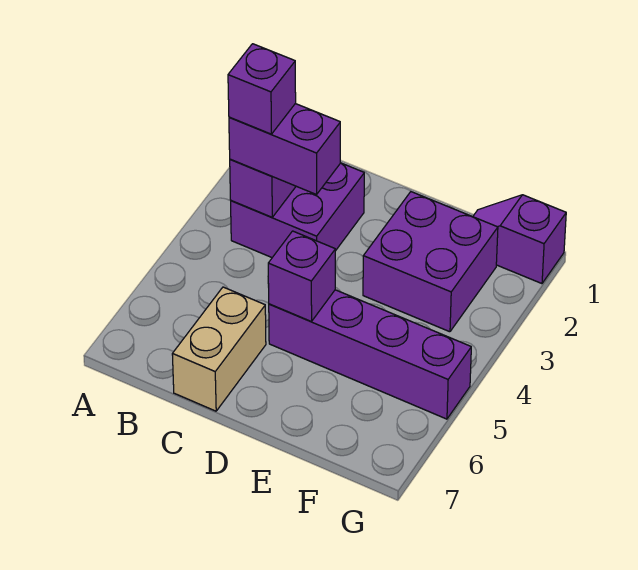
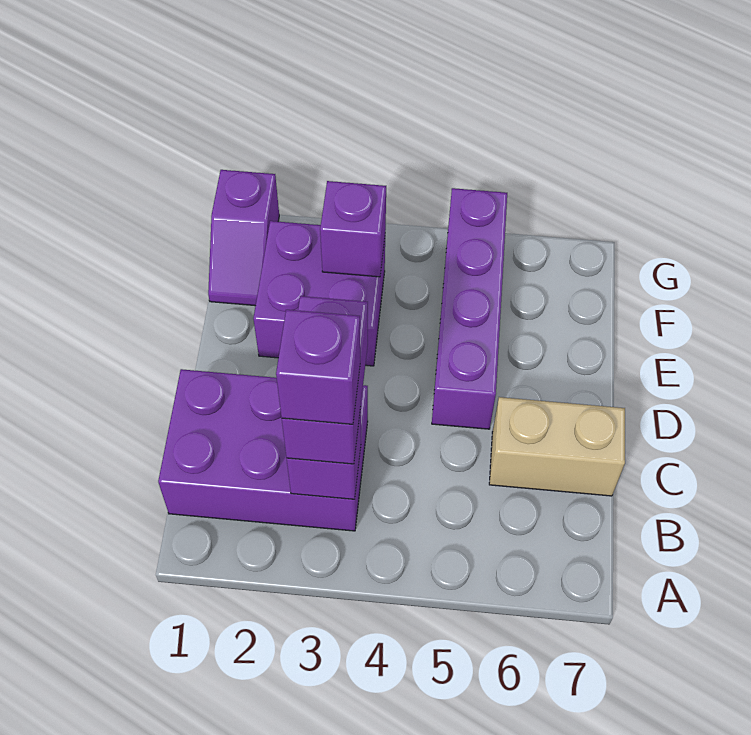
purple brick B2:C3 level 1 -> purple brick B1:C3 level 1
purple brick D5 level 2 -> purple brick F3 level 2

